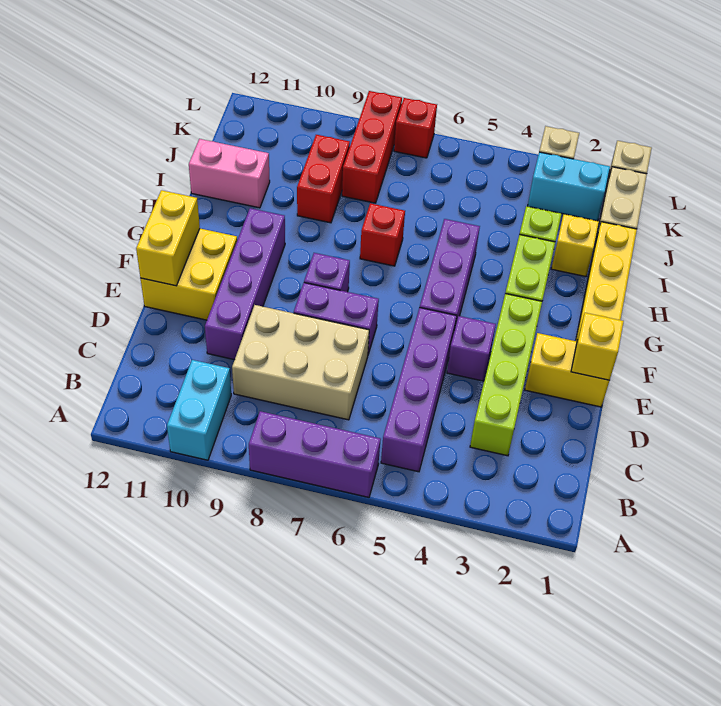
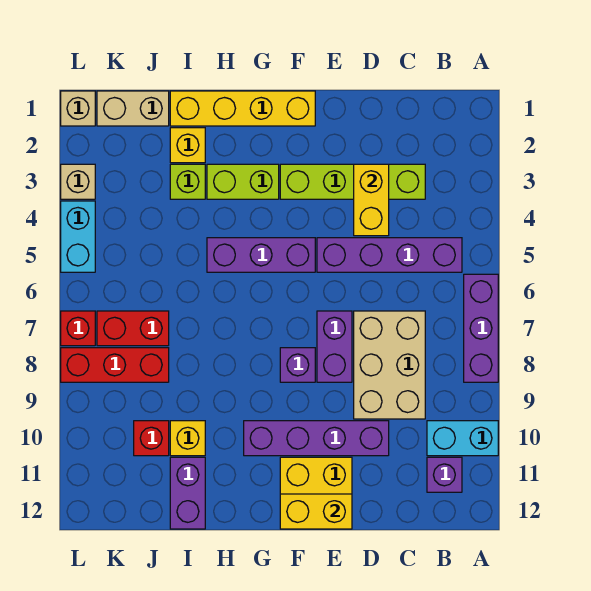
yellow brick E1:E2 level 1 -> yellow brick D3:D4 level 2
yellow brick E1 level 2 -> yellow brick I10 level 1
purple brick E4 level 1 -> purple brick B11 level 1
red brick H7 level 1 -> red brick J10 level 1
red brick I9:J9 level 1 -> red brick J7:K7 level 1
pink brick I11:I12 level 1 -> purple brick I11:I12 level 1
cyan brick K2:K3 level 1 -> cyan brick L4:L5 level 1

